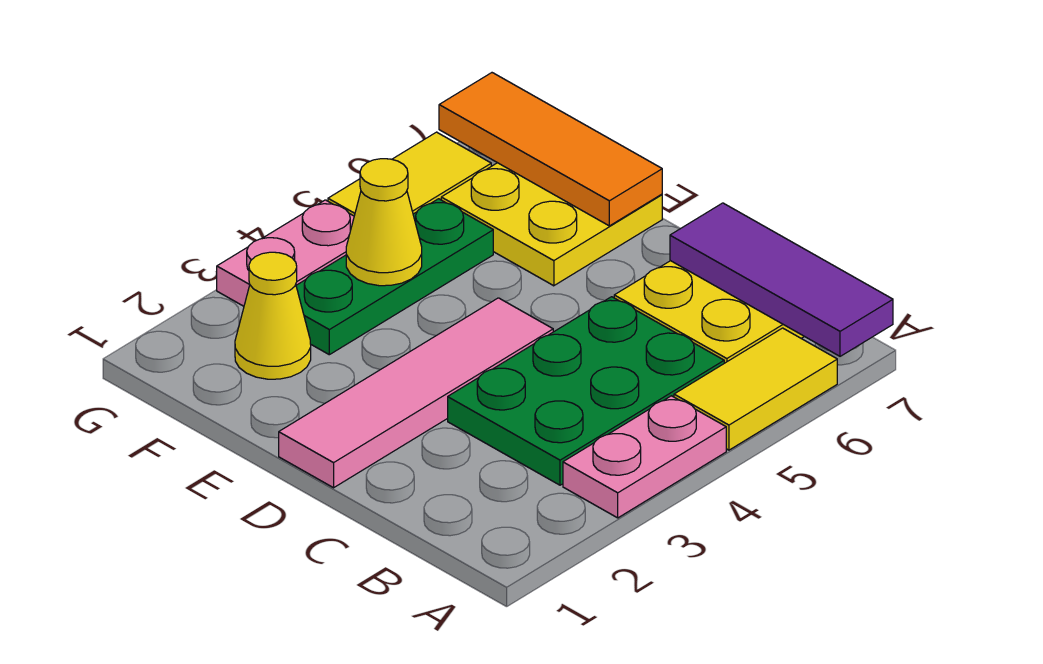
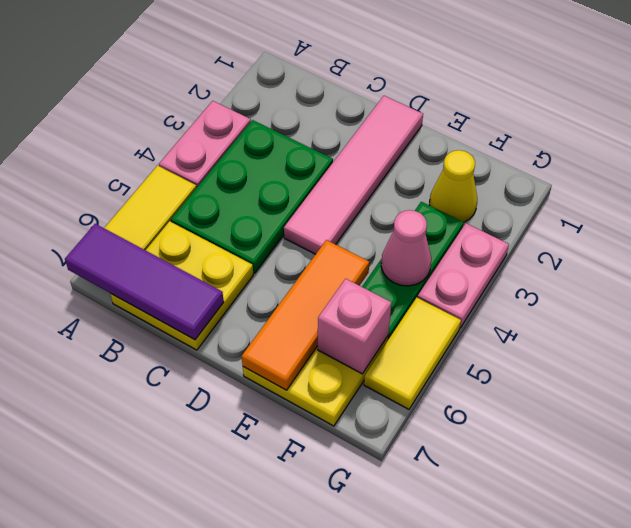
orange tile E7:G7 level 2 -> orange tile E5:E7 level 2
yellow cone F4 level 2 -> pink cone F4 level 2
none -> pink brick F6 level 2

